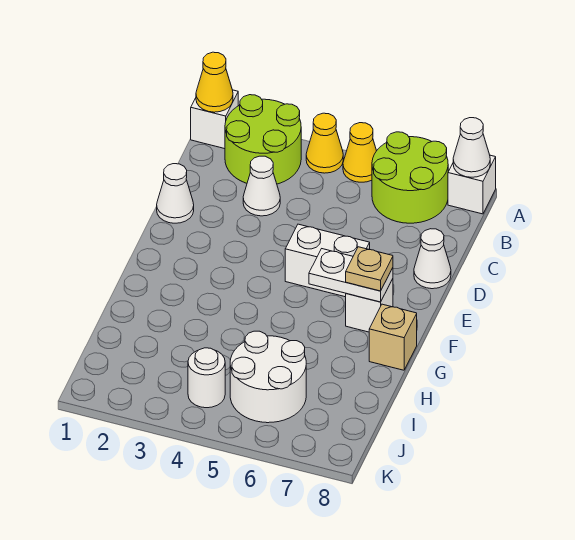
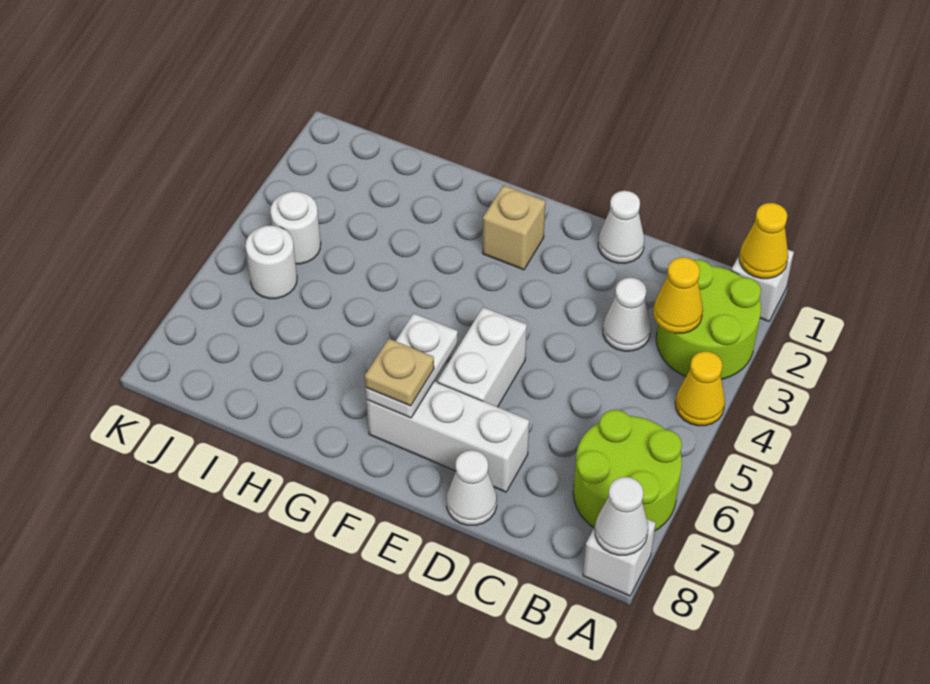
yellow cone A5 level 1 -> yellow cone B3 level 2
white brick F7 level 1 -> white brick D7:F7 level 1
tan brick G8 level 1 -> tan brick F2 level 1
white round brick I5:J6 level 1 -> white round brick J5 level 1

